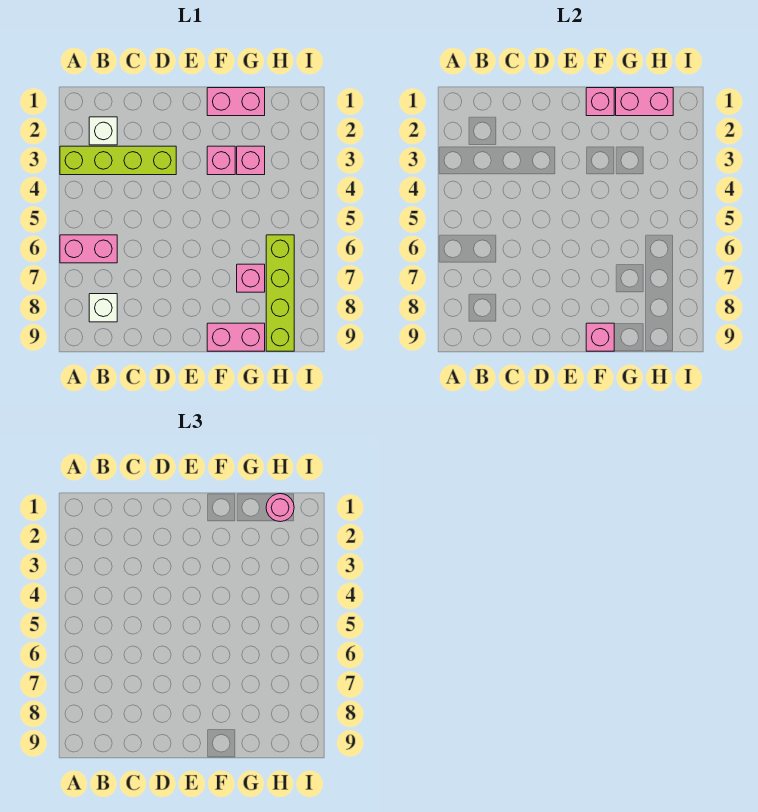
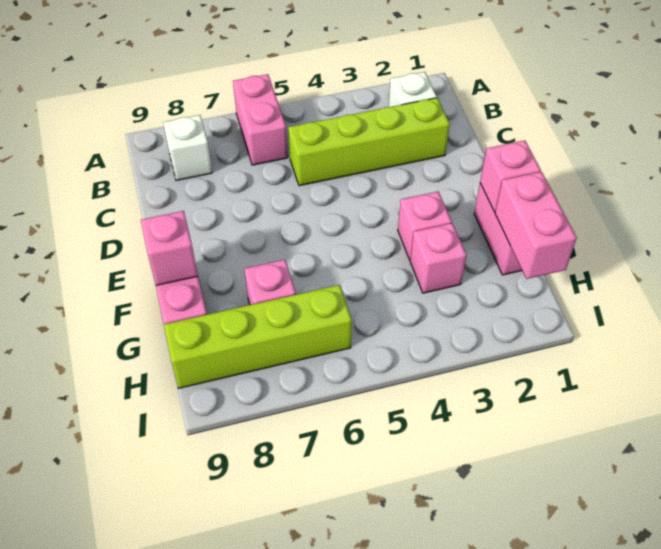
lime brick A3:D3 level 1 -> lime brick C2:C5 level 1
pink round brick H1 level 3 -> none

